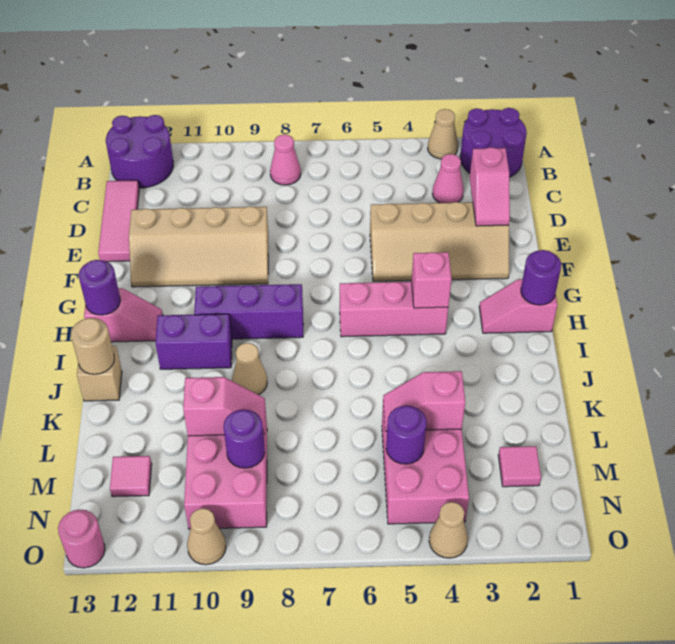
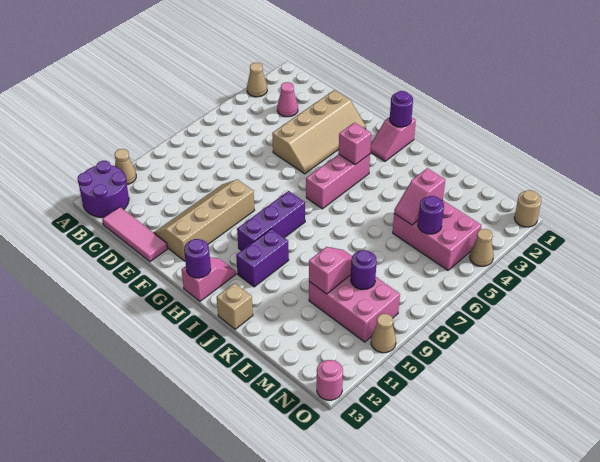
purple round brick A1:B2 level 1 -> none
pink cone B8 level 1 -> none
pink slope D2:E2 level 2 top D -> none
tan slope E9:F12 level 1 top E -> tan slope E9:F12 level 1 top F
tan cone J9 level 1 -> tan cone A11 level 1
tan round brick J13 level 2 -> tan round brick O1 level 1
pink tile M2 level 1 -> none
pink tile M12 level 1 -> none

